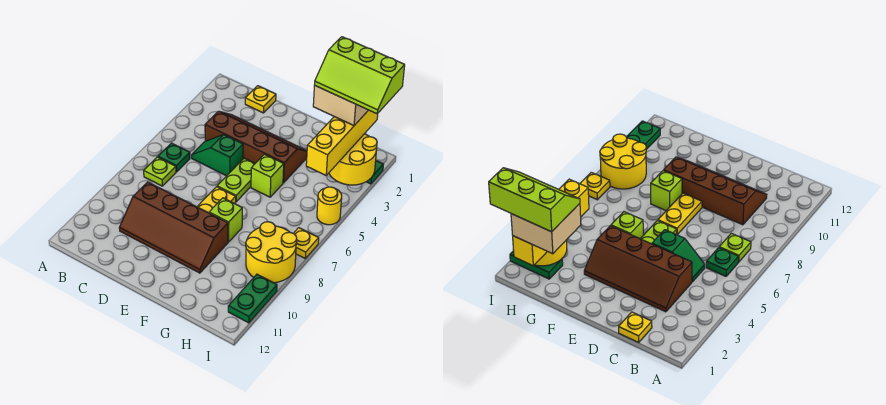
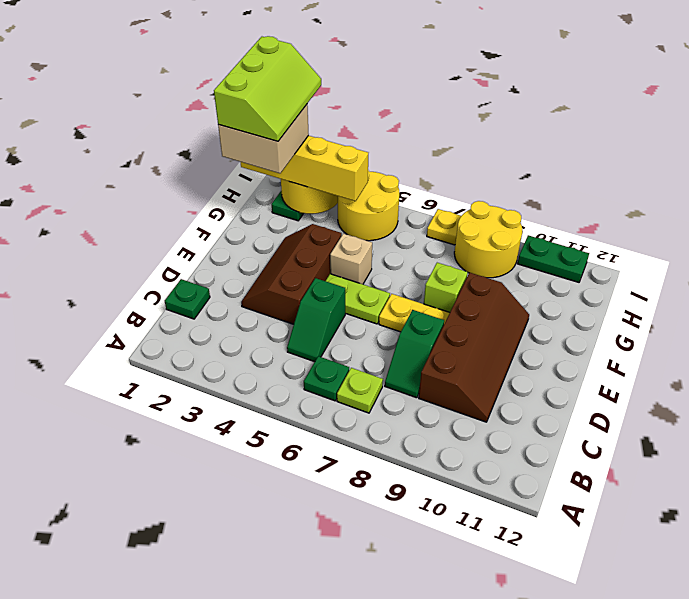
yellow plate C1 level 1 -> green plate C1 level 1
brown slope C3:F4 level 1 top 4 -> brown slope D3:F4 level 1 top 4
none -> green slope C8:D8 level 1 top D
lime brick F5 level 1 -> tan brick F5 level 1
yellow round brick I5 level 1 -> yellow round brick H4:I5 level 1

